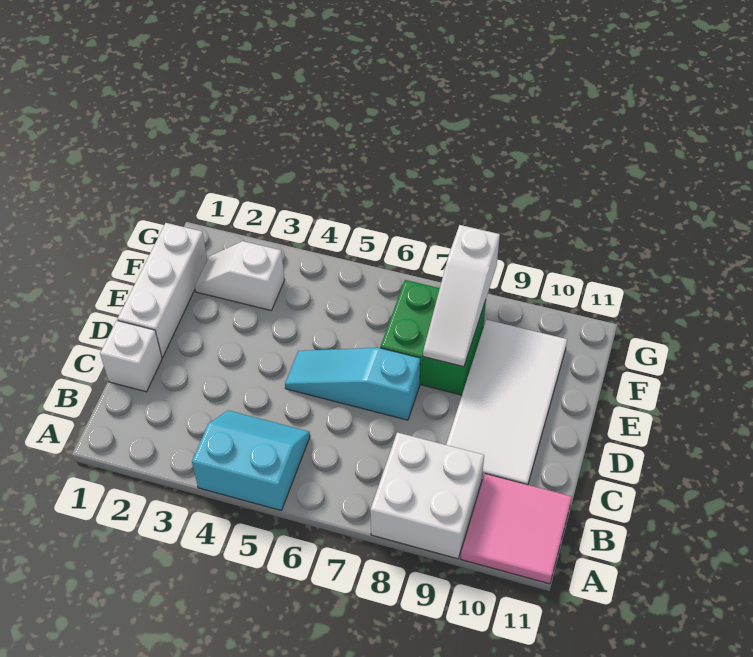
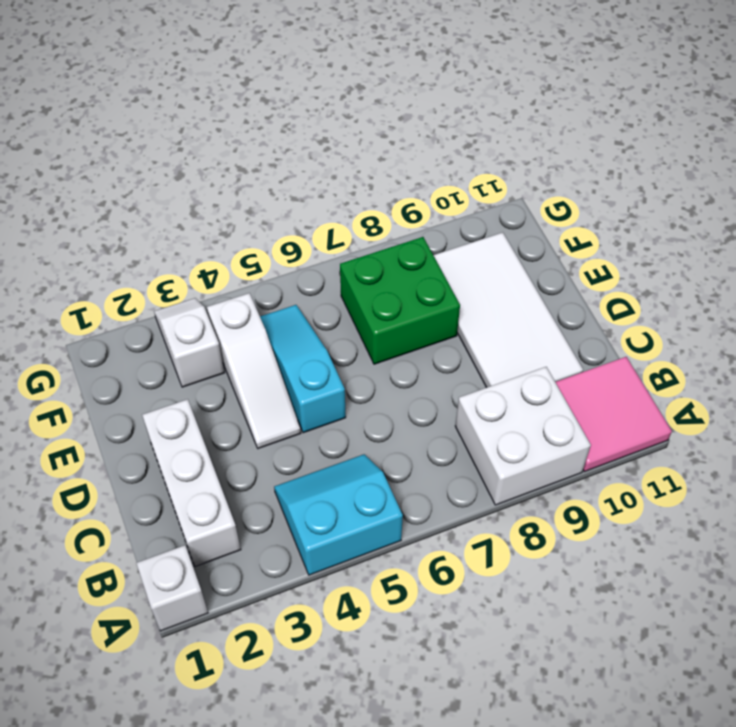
white brick C1 level 1 -> white brick A1 level 1
white brick D1:F1 level 1 -> white brick B2:D2 level 1
cyan slope D5:D7 level 1 top 7 -> cyan slope D5:F5 level 1 top D
white slope E8:G8 level 2 top G -> white slope D4:F4 level 1 top F
white slope F2:F3 level 1 top 3 -> white slope F3:G3 level 1 top F

